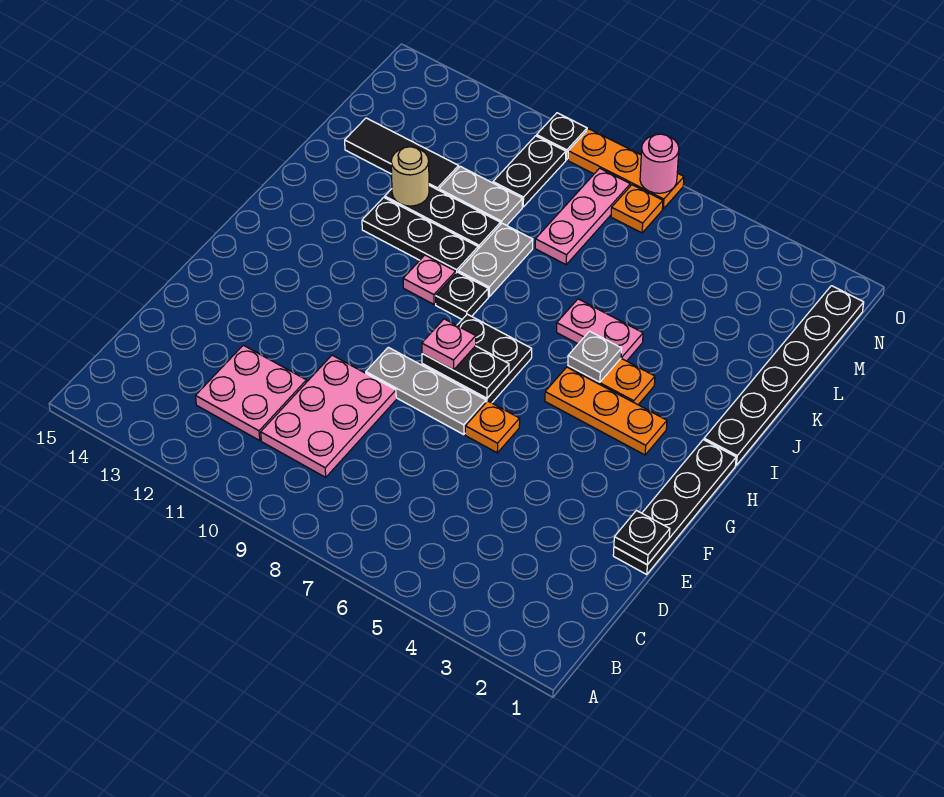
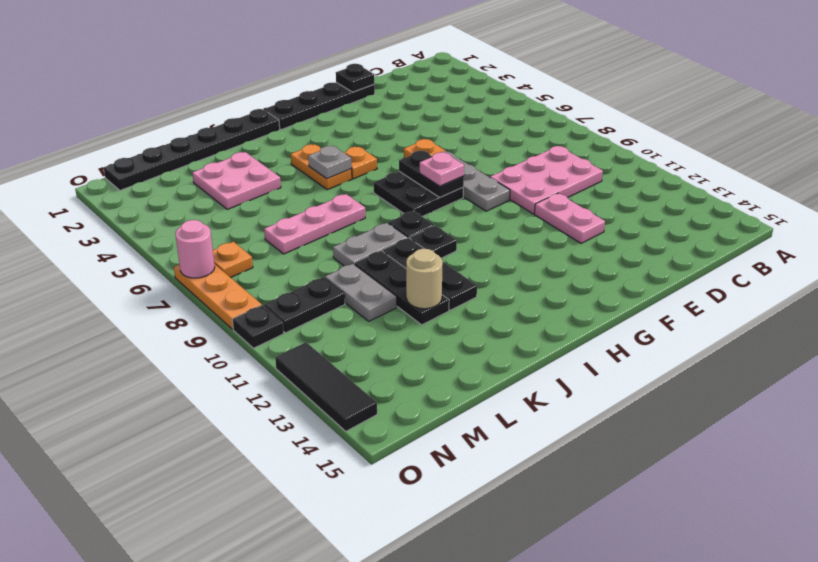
pink plate C11:D12 level 1 -> pink plate K3:L4 level 1
orange plate H3:H5 level 1 -> orange plate H5 level 1
pink plate I10 level 1 -> black plate I10 level 1
pink plate J5:J6 level 1 -> pink plate E11:E12 level 1
pink plate L8:N8 level 1 -> pink plate J7:L7 level 1
black tile L12:L14 level 1 -> black tile O12:O14 level 1

